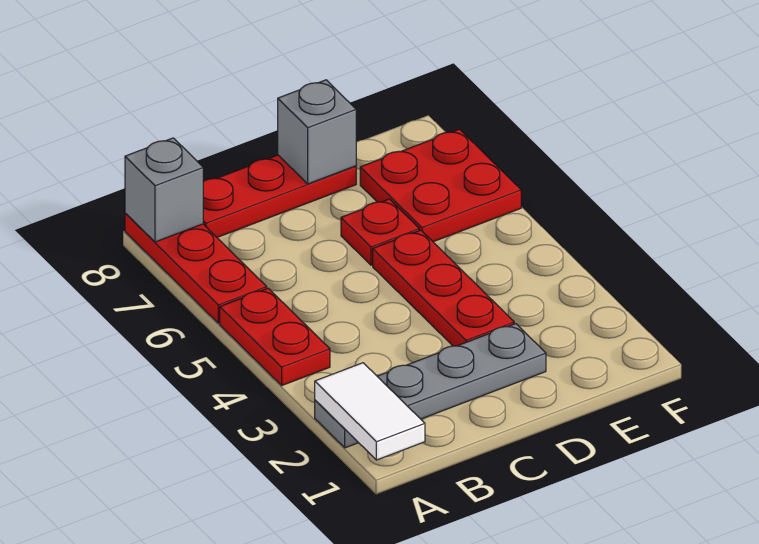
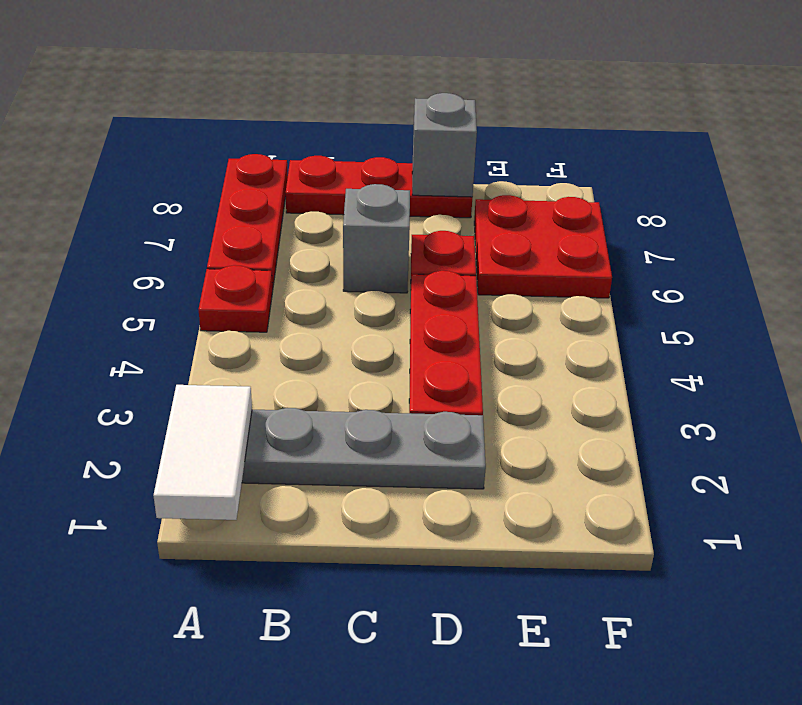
red plate A4:A5 level 1 -> red plate A5 level 1
grey brick A8 level 2 -> grey brick C6 level 1

